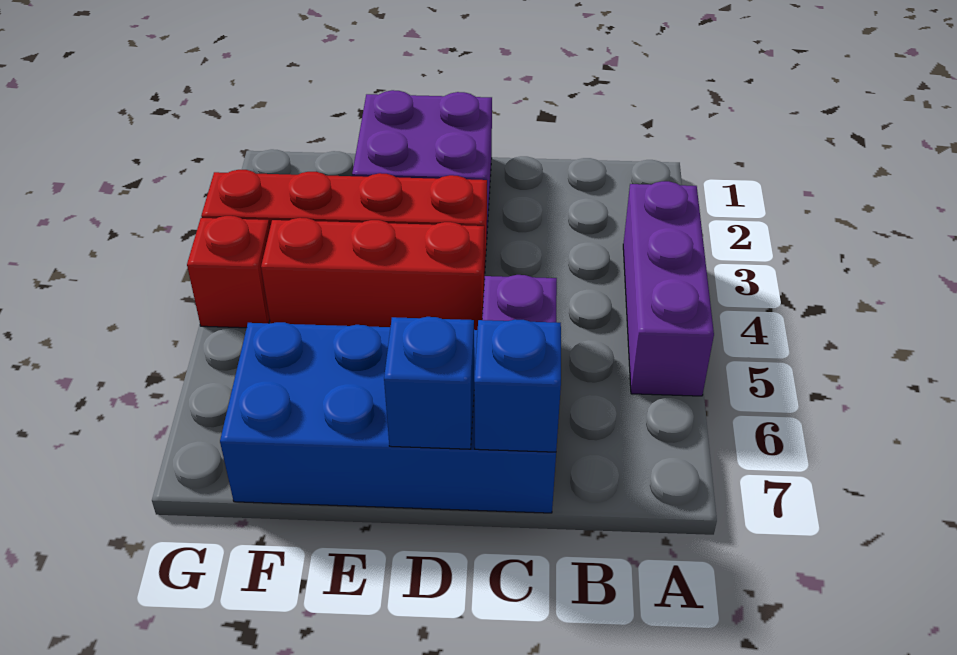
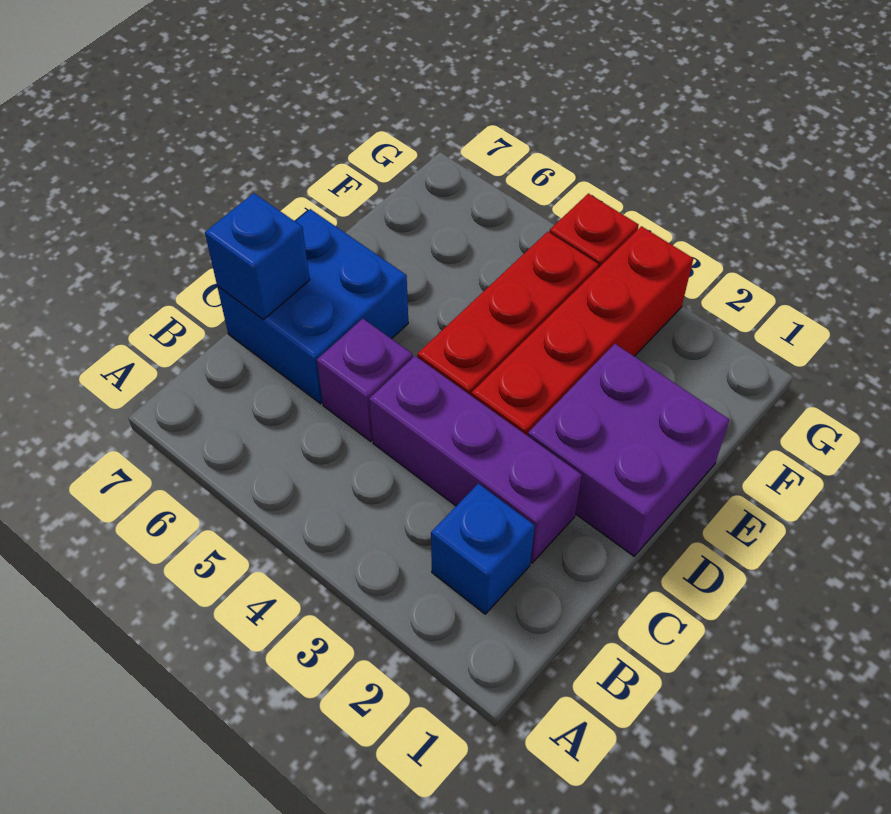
purple brick A3:A5 level 1 -> purple brick C2:C4 level 1
blue brick C6:F7 level 1 -> blue brick C6:D7 level 1
blue brick D7 level 2 -> blue brick B2 level 1

